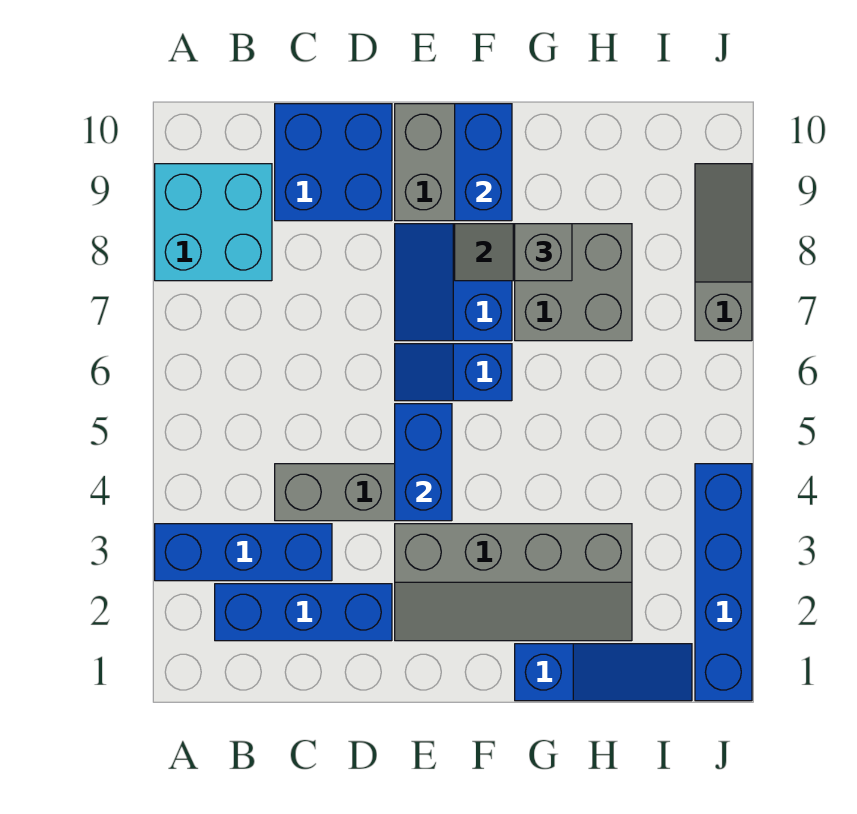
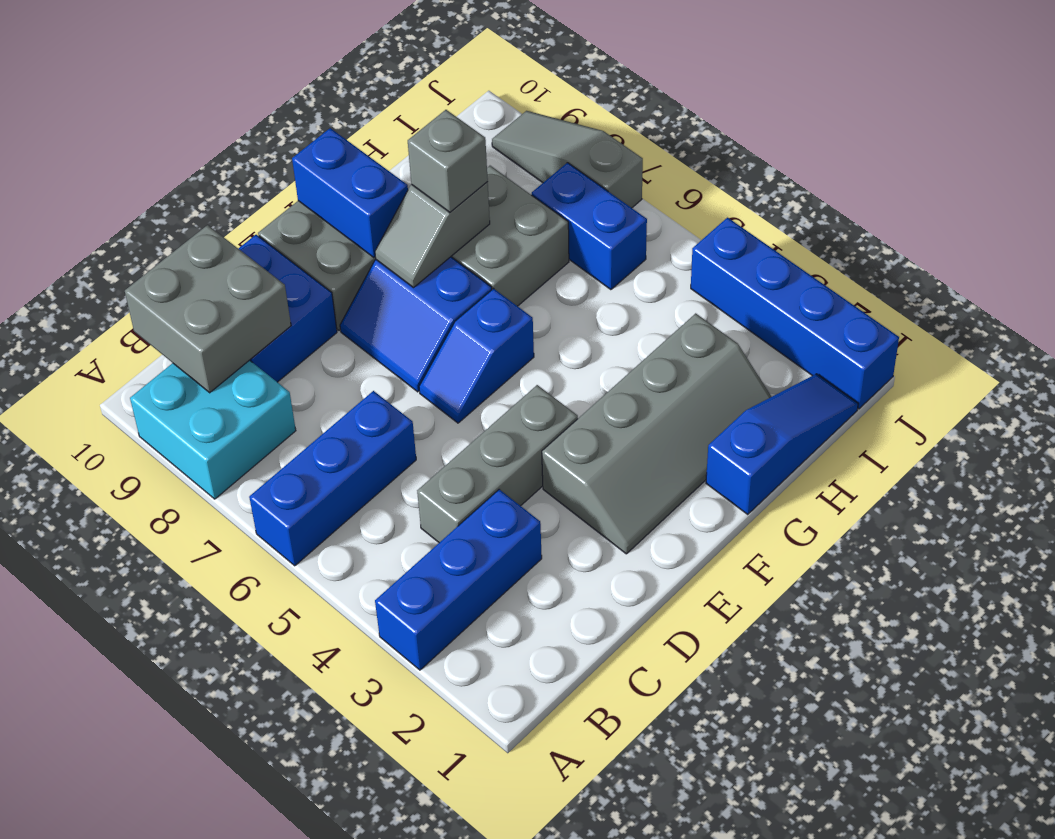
blue brick B2:D2 level 1 -> blue brick A6:C6 level 1
none -> grey brick B9:C10 level 2
blue brick E4:E5 level 2 -> blue brick I6:I7 level 1

